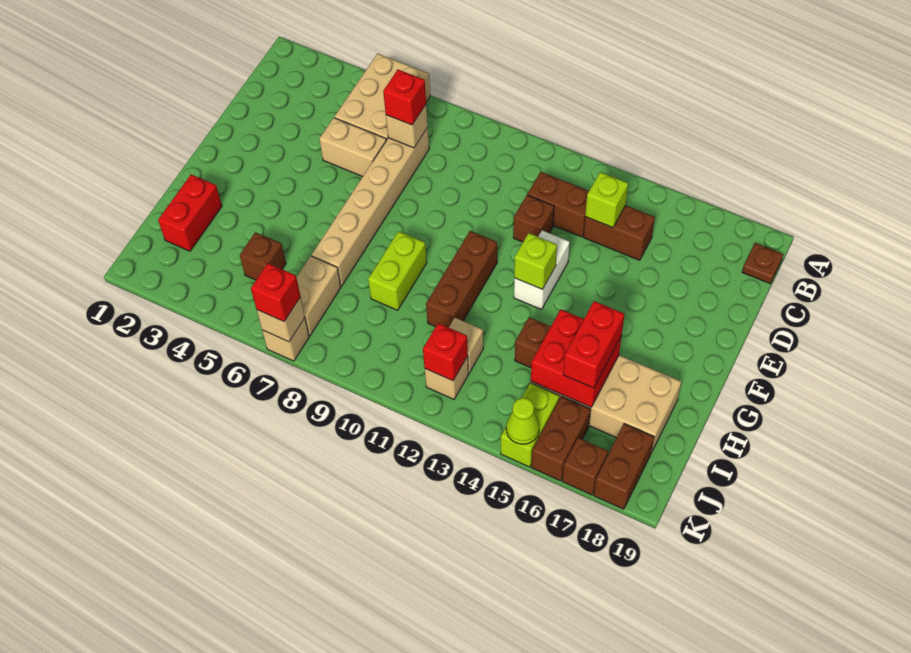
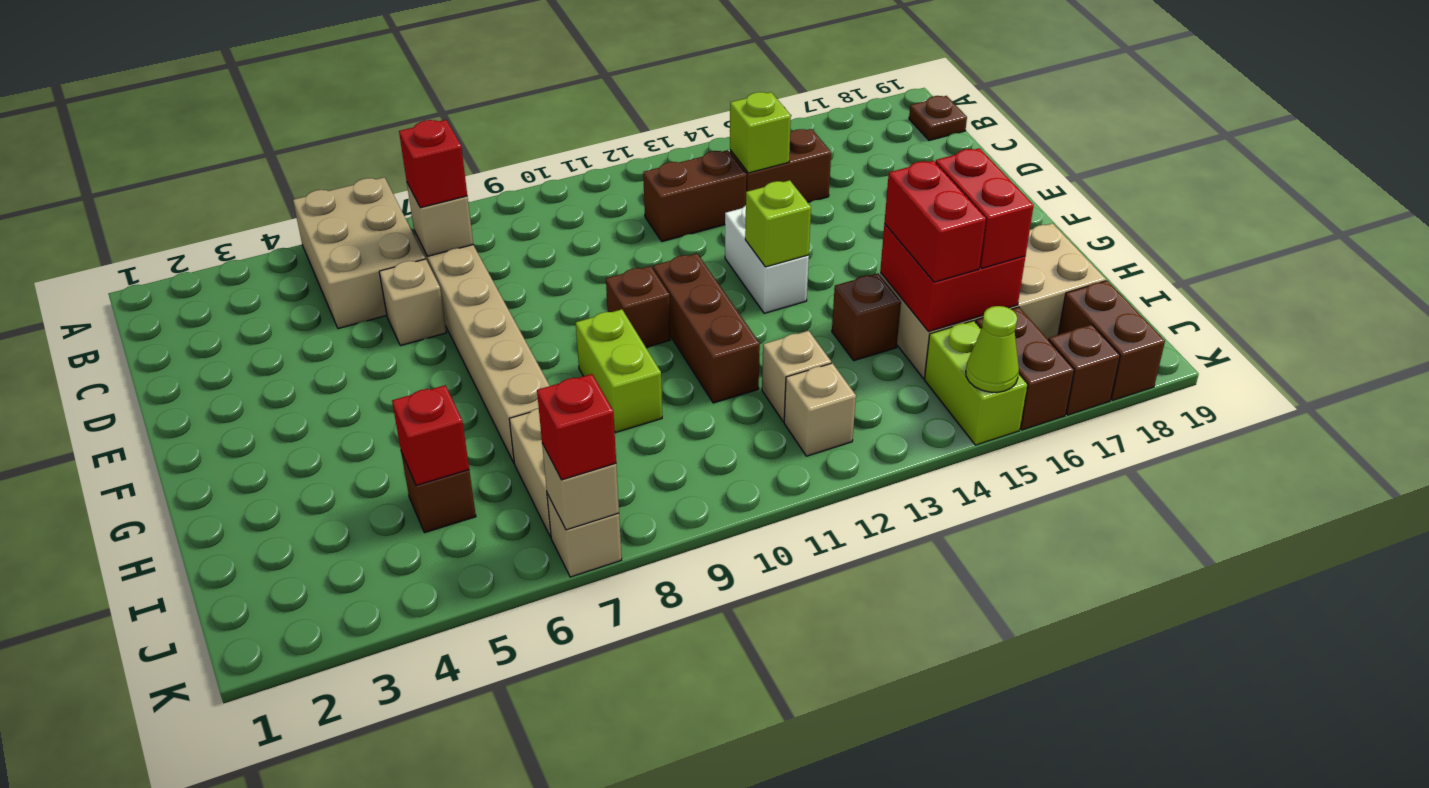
tan brick D5:D6 level 1 -> tan brick D6 level 1
brown brick D12 level 1 -> brown brick F10 level 1
red brick H2:I2 level 1 -> red brick H15:I15 level 3
red brick J12 level 2 -> red brick I5 level 2

